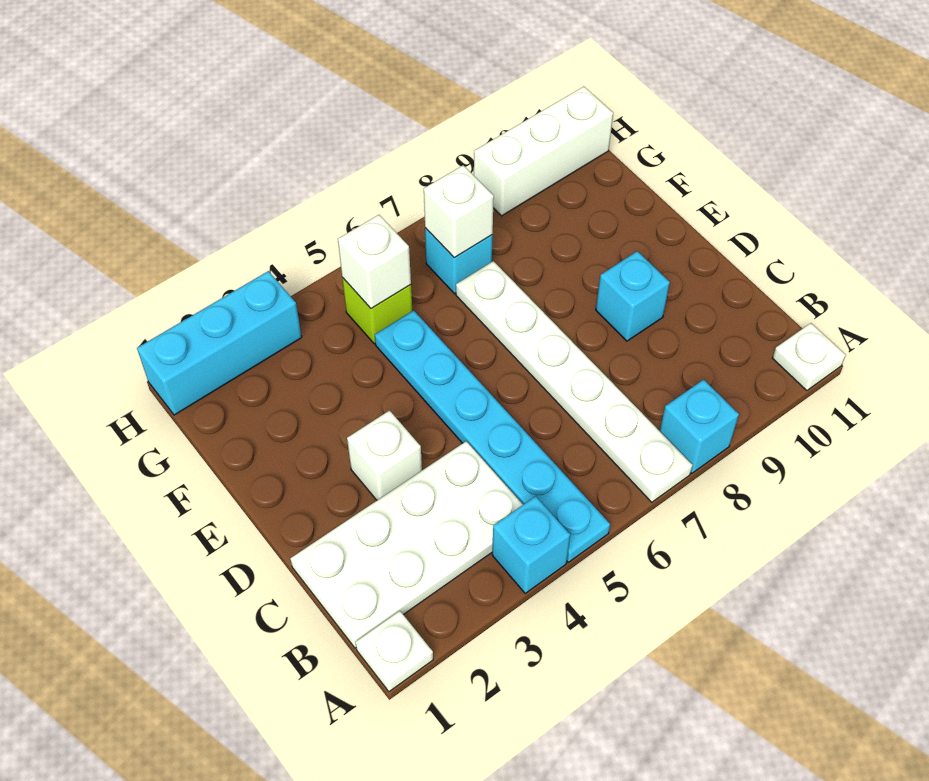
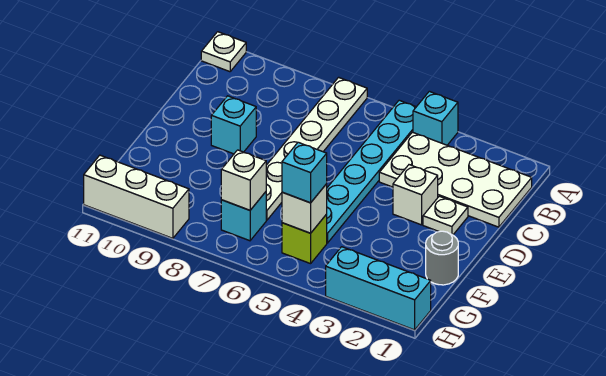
white plate A1 level 1 -> white plate D2 level 1
cyan brick A8 level 1 -> cyan brick G5 level 3
none -> grey round brick F1 level 1

